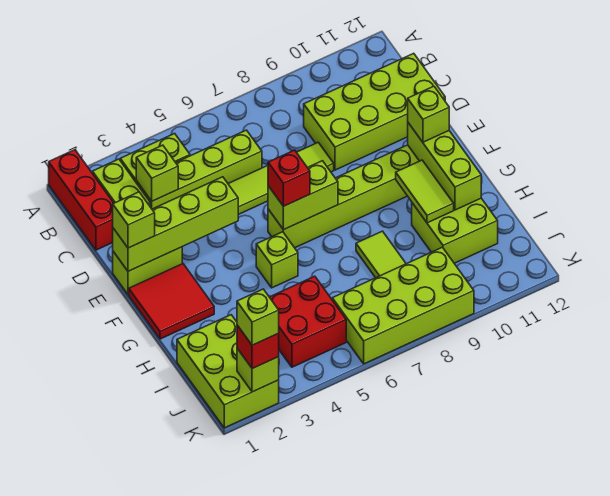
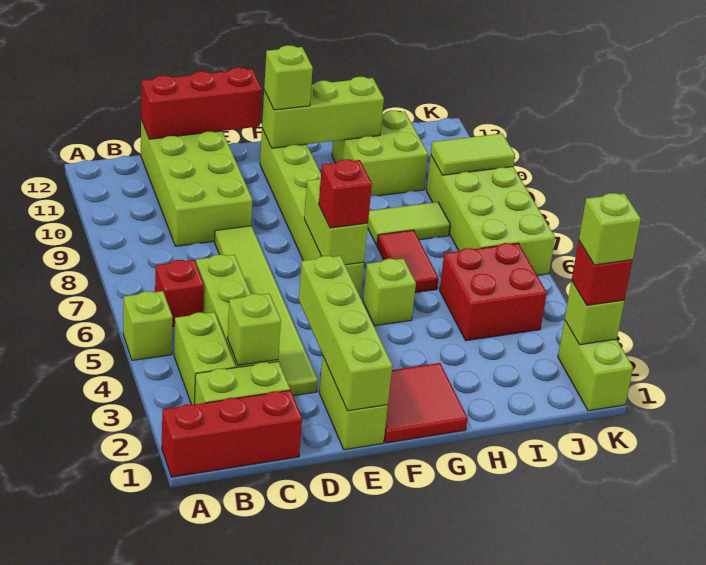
none -> red brick B6 level 1
none -> red brick C12:E12 level 2
lime brick E1 level 3 -> lime brick A5 level 1
lime tile G10:H10 level 2 -> lime tile J9:K9 level 2
none -> red tile H6:H7 level 1
lime brick I1:K2 level 1 -> lime brick K1:K2 level 1

